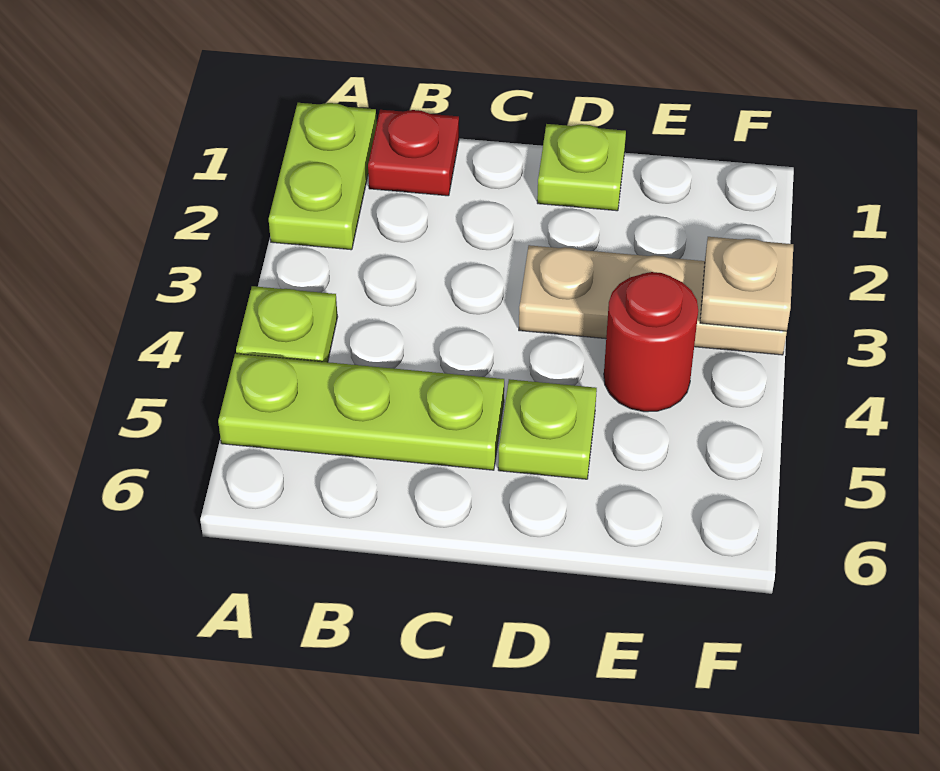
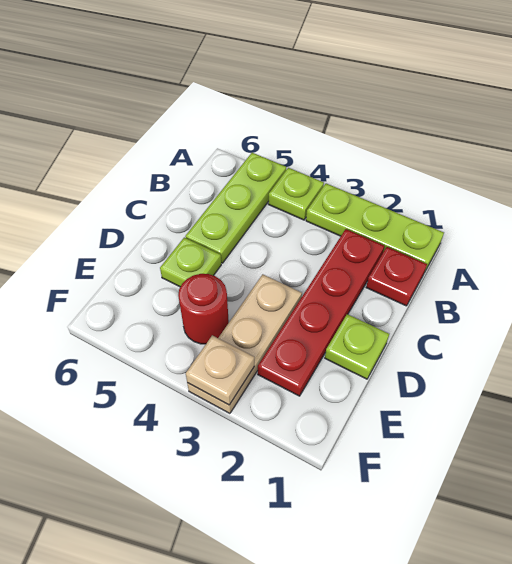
lime plate A1:A2 level 1 -> lime plate A1:A3 level 1
none -> red plate B2:E2 level 1

